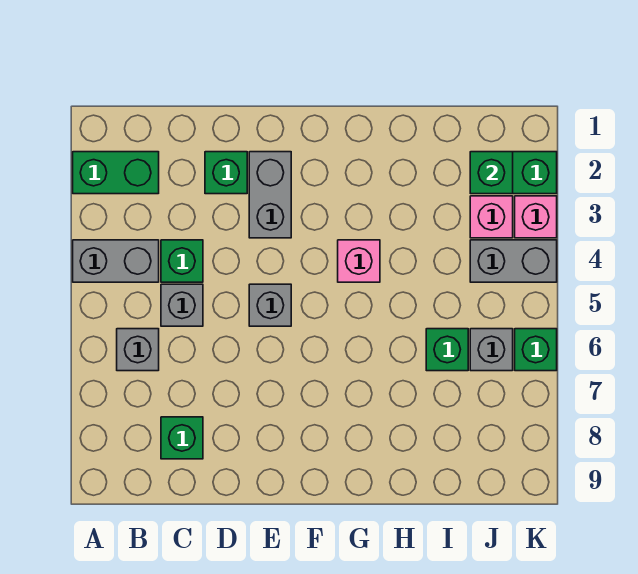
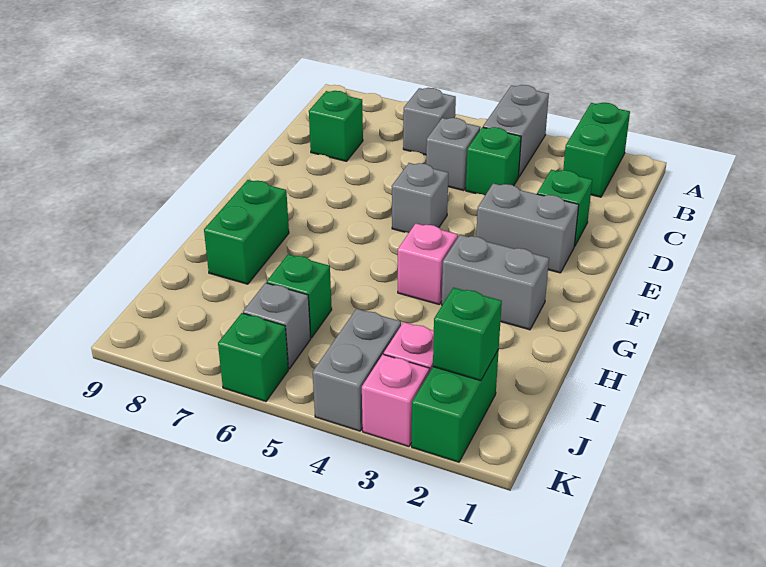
none -> grey brick G2:G3 level 1
none -> green brick G8:H8 level 1

